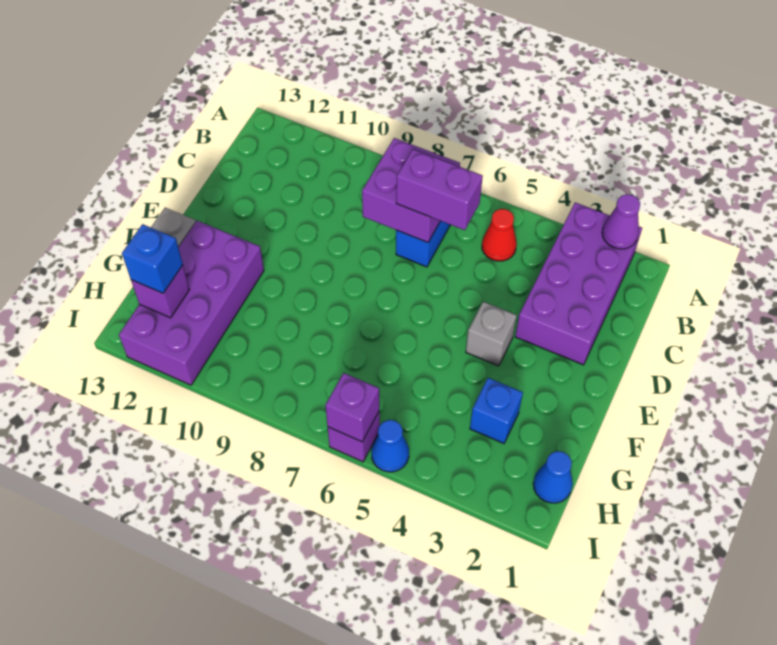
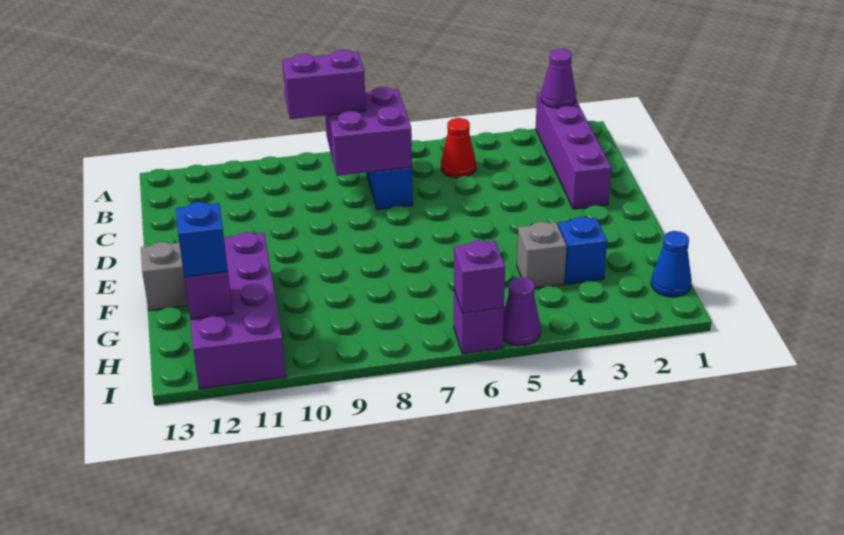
purple brick A2:D3 level 1 -> purple brick A2:D2 level 1
purple brick C6:C7 level 3 -> purple brick B8:B9 level 3
grey brick E4 level 1 -> grey brick G4 level 1
blue cone I5 level 1 -> purple cone I5 level 1

